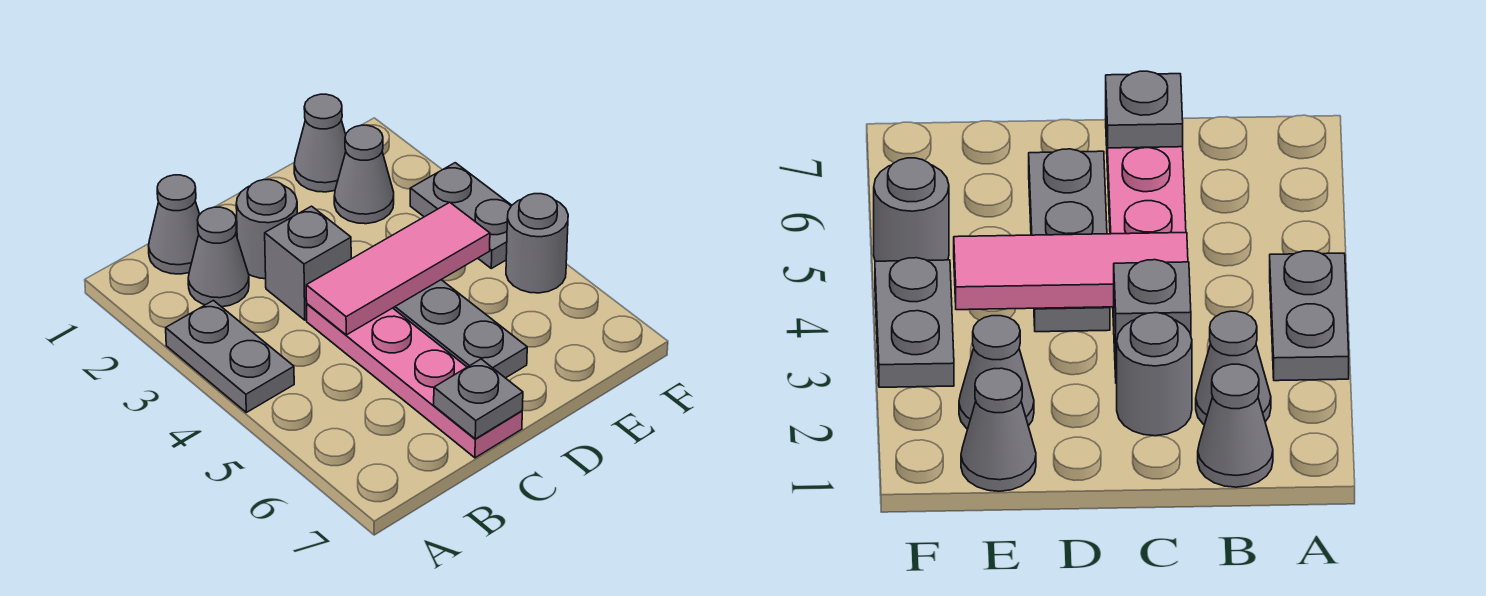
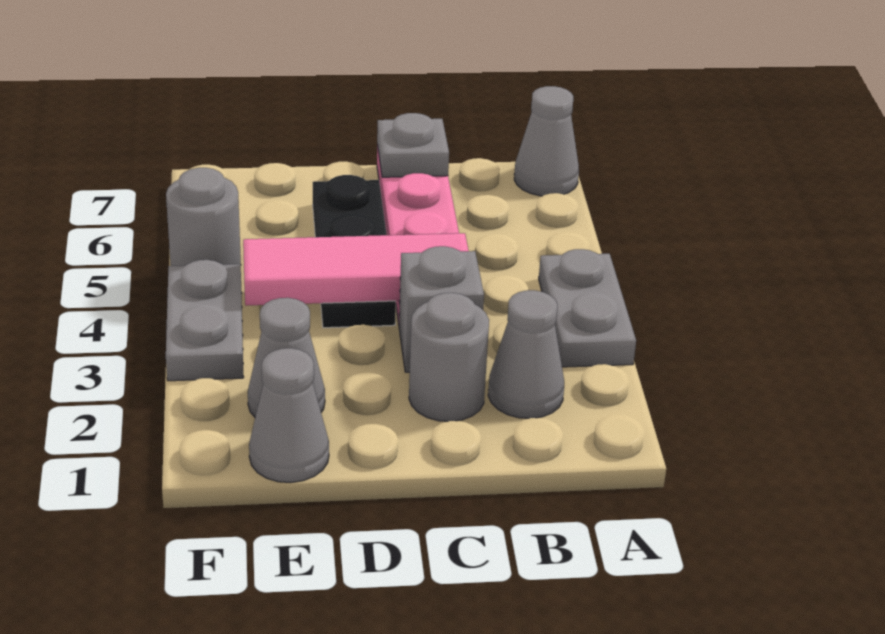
grey cone B1 level 1 -> grey cone A7 level 1
grey plate D4:D6 level 1 -> black plate D4:D6 level 1

